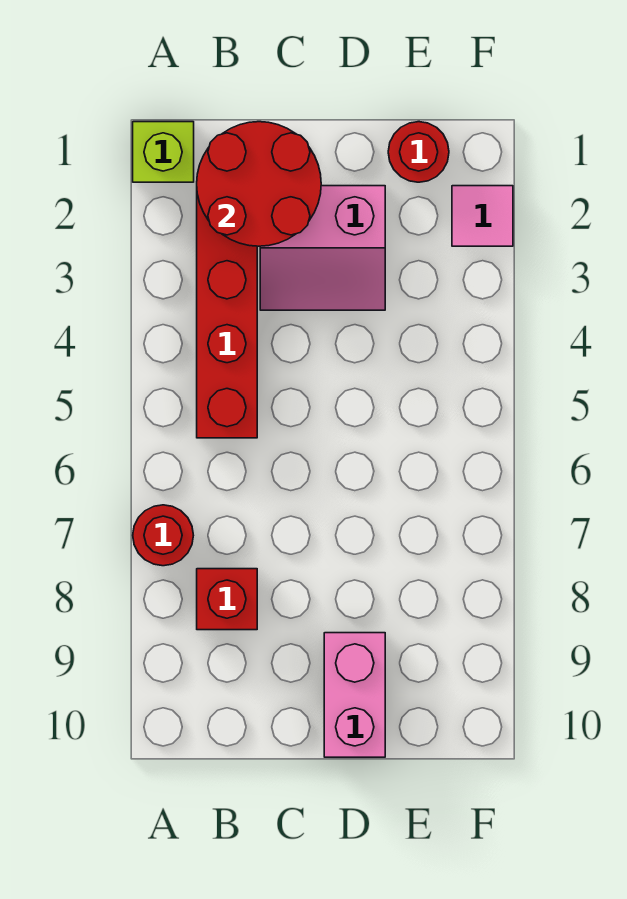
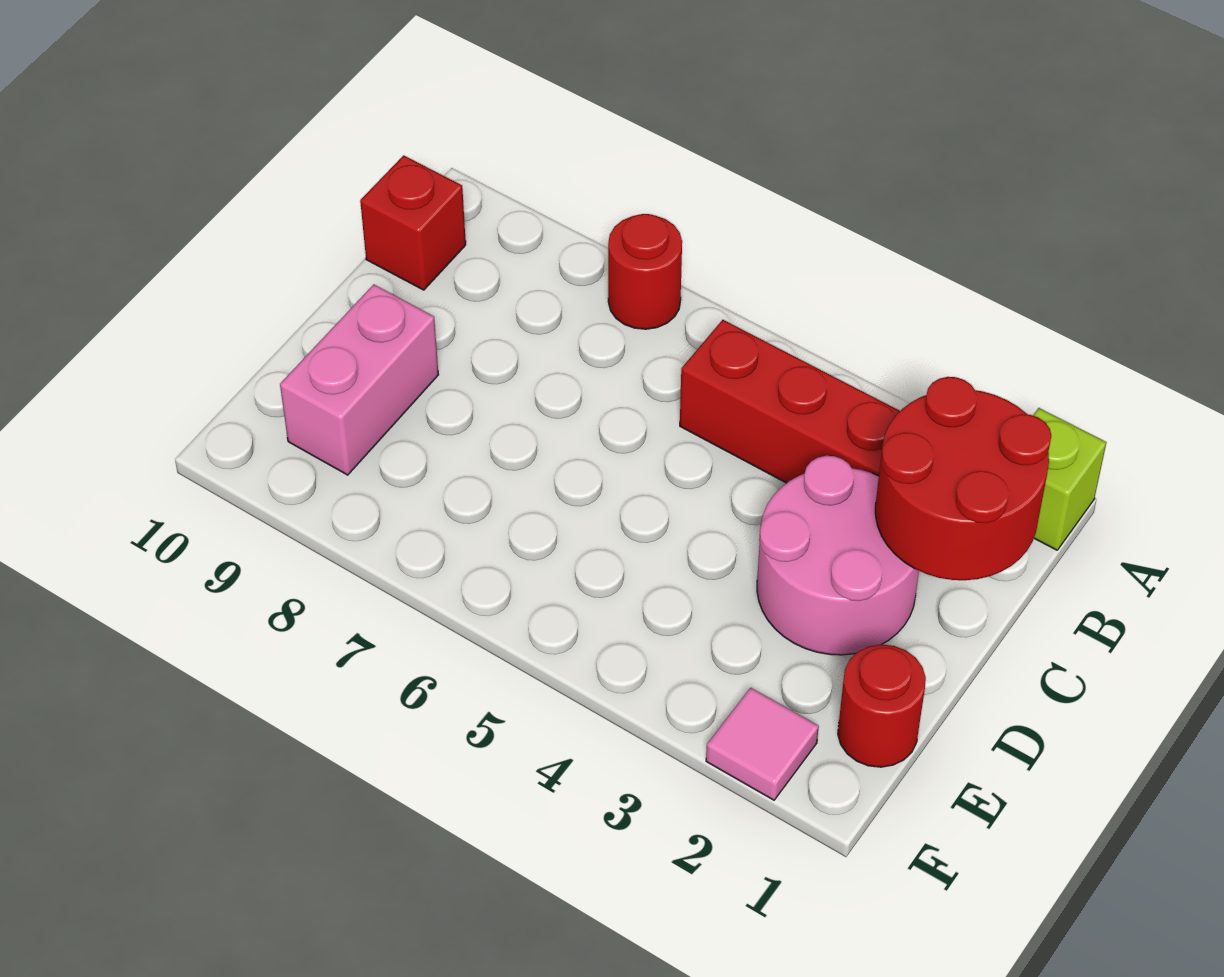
red brick B8 level 1 -> red brick B10 level 1
pink slope C2:D3 level 1 top 2 -> pink round brick C2:D3 level 1
pink brick D9:D10 level 1 -> pink brick D9:E9 level 1

